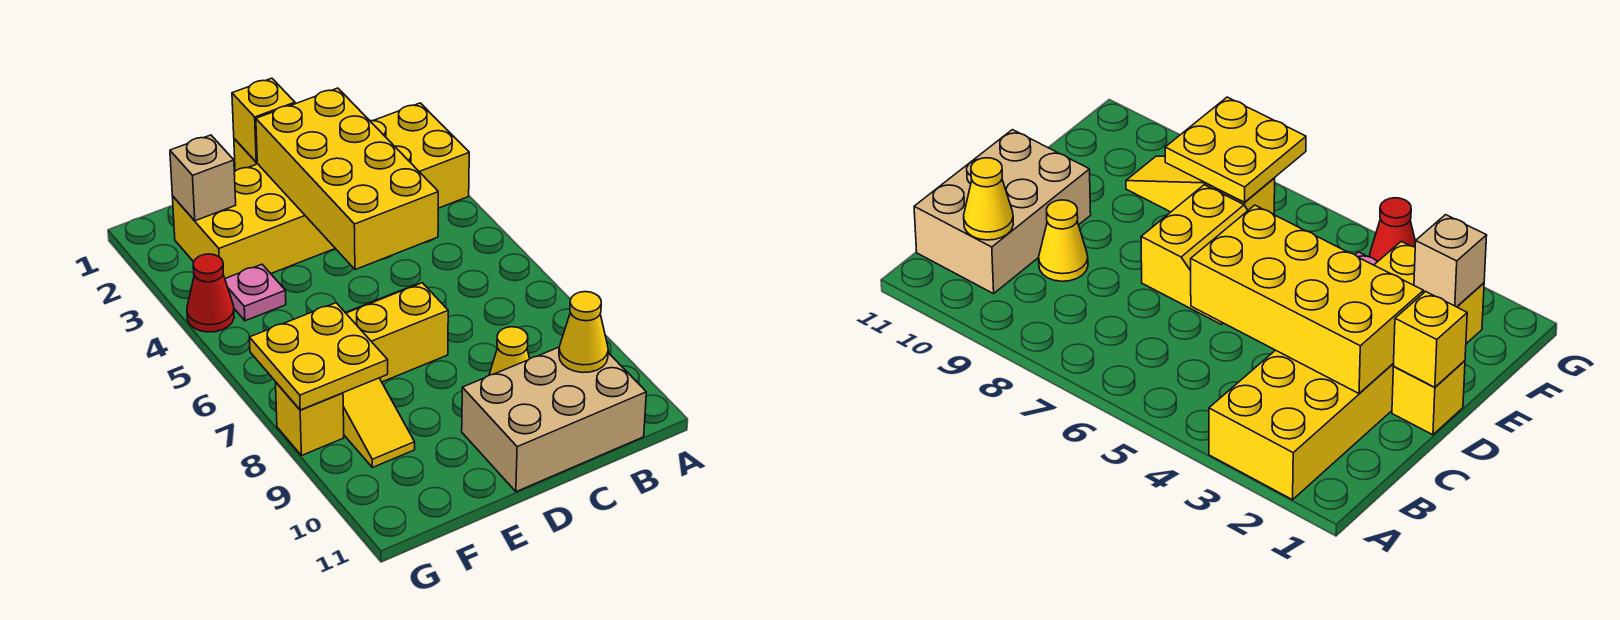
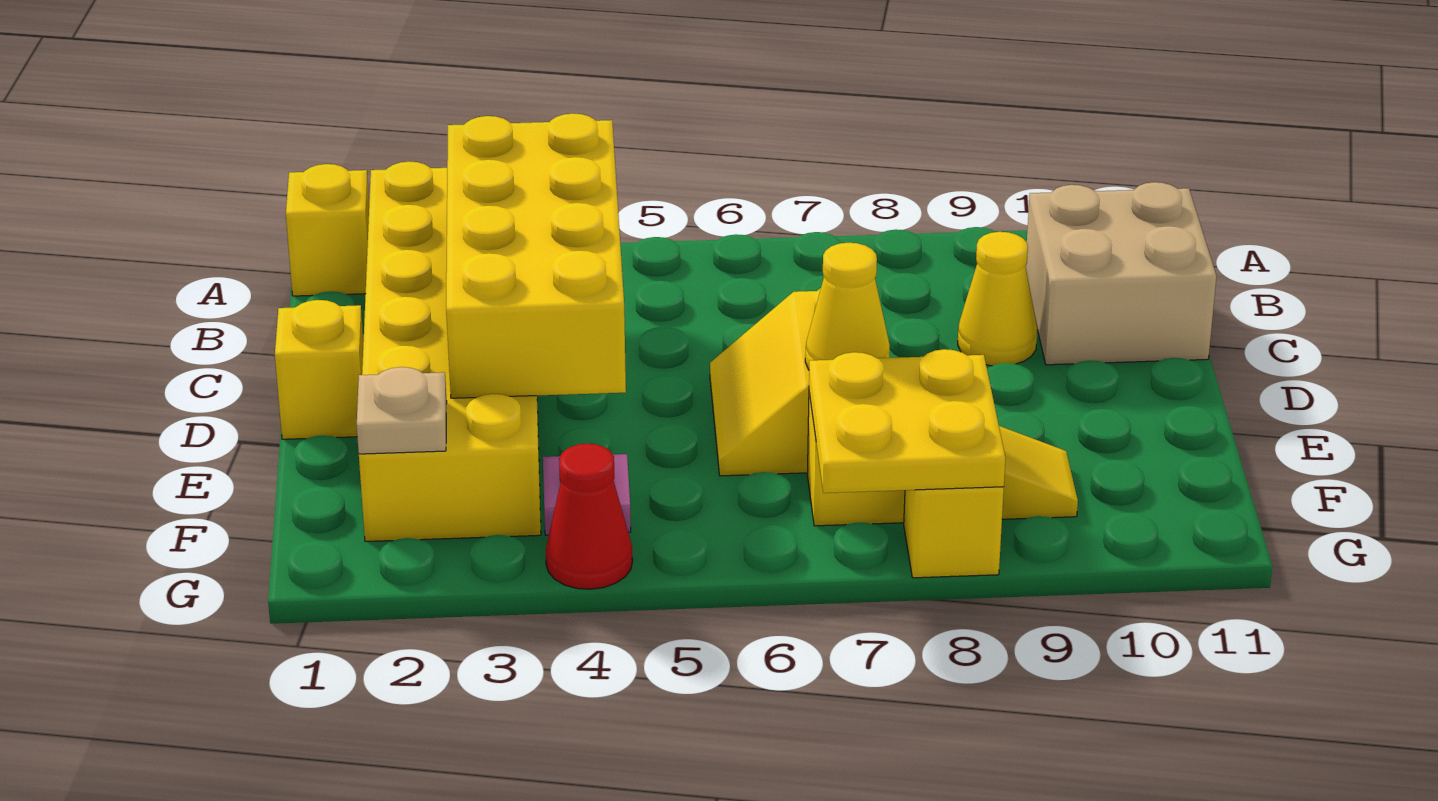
tan brick B10:D11 level 1 -> tan brick B10:C11 level 1
yellow cone B10 level 2 -> yellow cone E7 level 2
yellow brick C2:D5 level 2 -> yellow brick B3:E4 level 2
yellow brick D1 level 2 -> yellow brick A1 level 1
tan brick F2 level 2 -> tan plate F2 level 2

